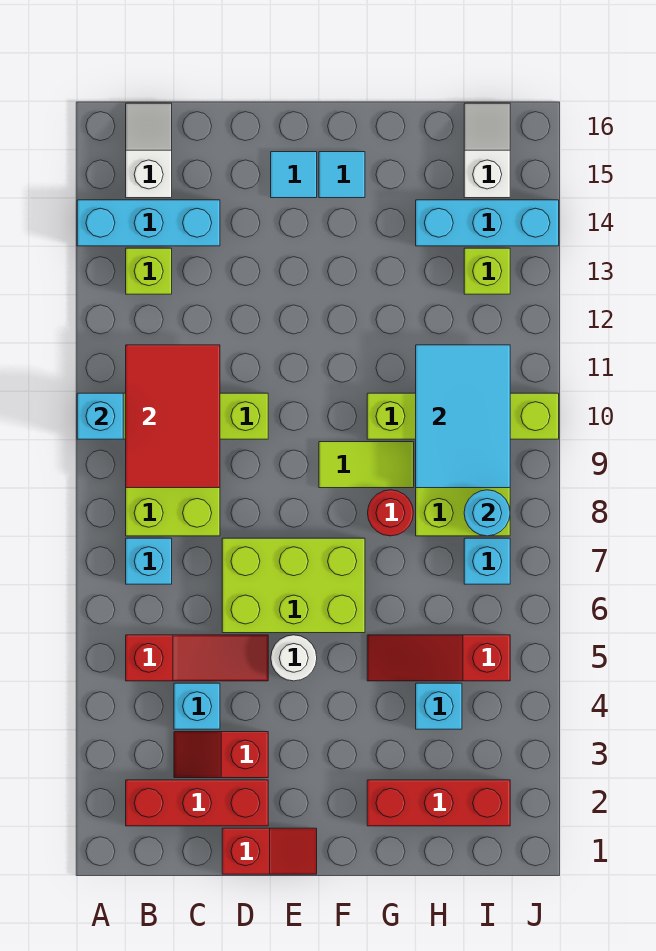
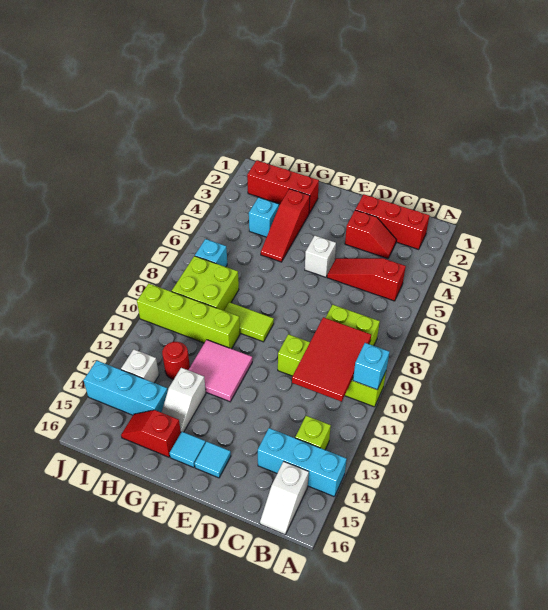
cyan brick B7 level 1 -> none
cyan brick C4 level 1 -> none
red slope D1:E1 level 1 top D -> red slope G15:H15 level 1 top G
lime brick D6:F7 level 1 -> none
white round brick E5 level 1 -> white brick E5 level 1
none -> pink tile F11:G12 level 1
red slope G5:I5 level 1 top I -> red slope G3:G5 level 1 top 3
red round brick G8 level 1 -> red round brick H12 level 1
cyan tile H9:I11 level 2 -> none
cyan round brick I8 level 2 -> none
lime brick I13 level 1 -> white brick I13 level 1
white slope I15:I16 level 1 top 15 -> white slope G13:G14 level 1 top 13

